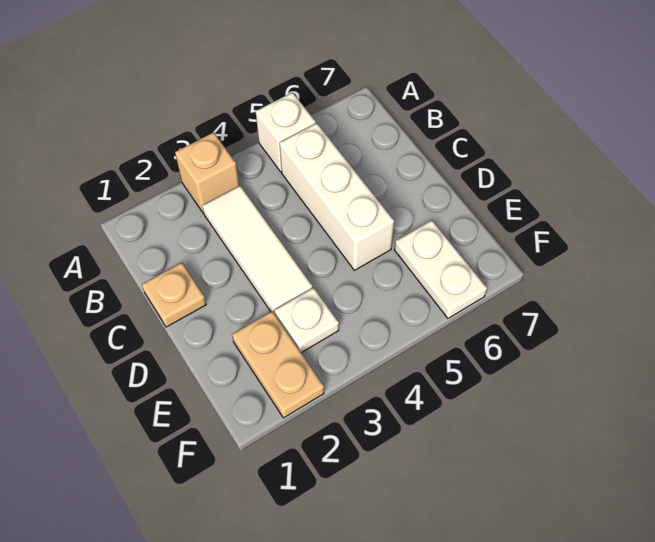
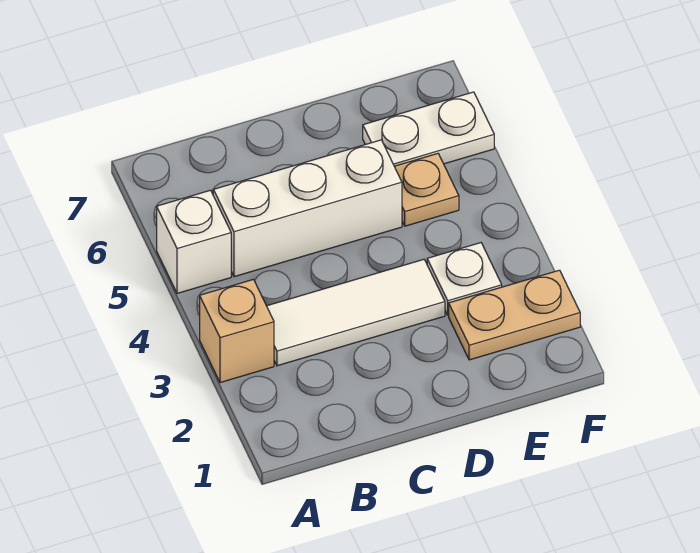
tan plate C1 level 1 -> tan plate E5 level 1

